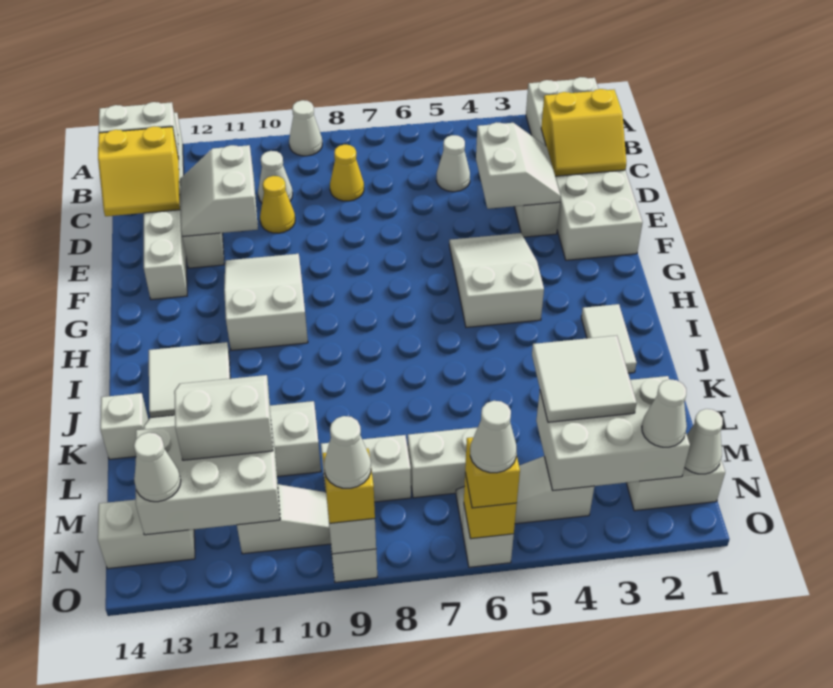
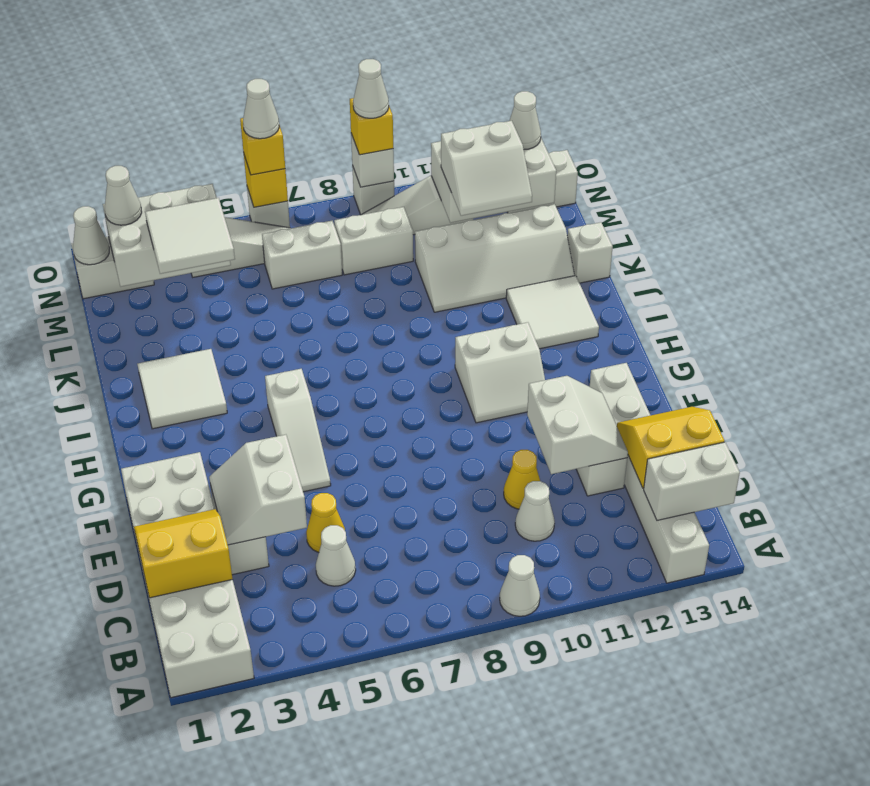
yellow cone C8 level 1 -> yellow cone D5 level 1
white slope F4:H5 level 1 top H -> white slope F5:H5 level 1 top H
white slope F10:H11 level 1 top H -> white slope G10:H11 level 1 top H
white tile I2:J2 level 1 -> white tile I2:J3 level 1

